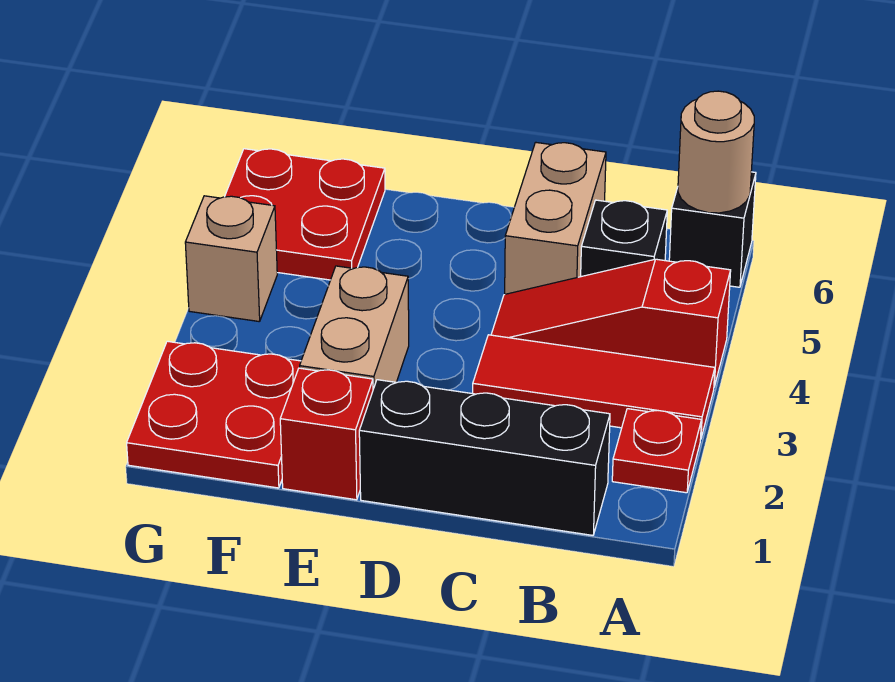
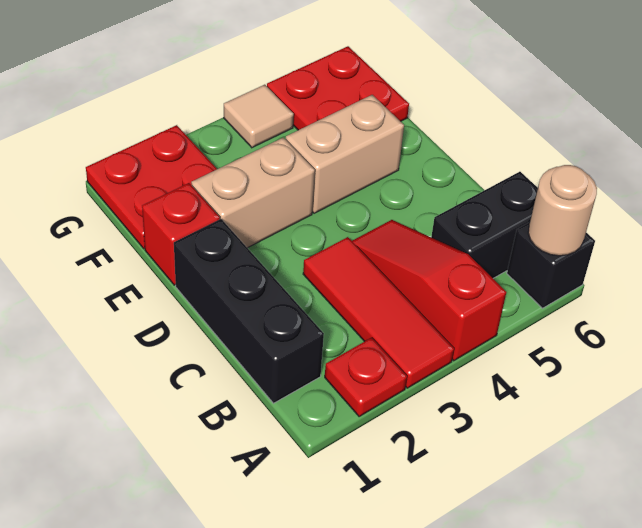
black brick B5 level 1 -> black brick B5:B6 level 1
tan brick C5:C6 level 1 -> tan brick E4:E5 level 1
tan brick G4 level 1 -> tan tile G4 level 1

